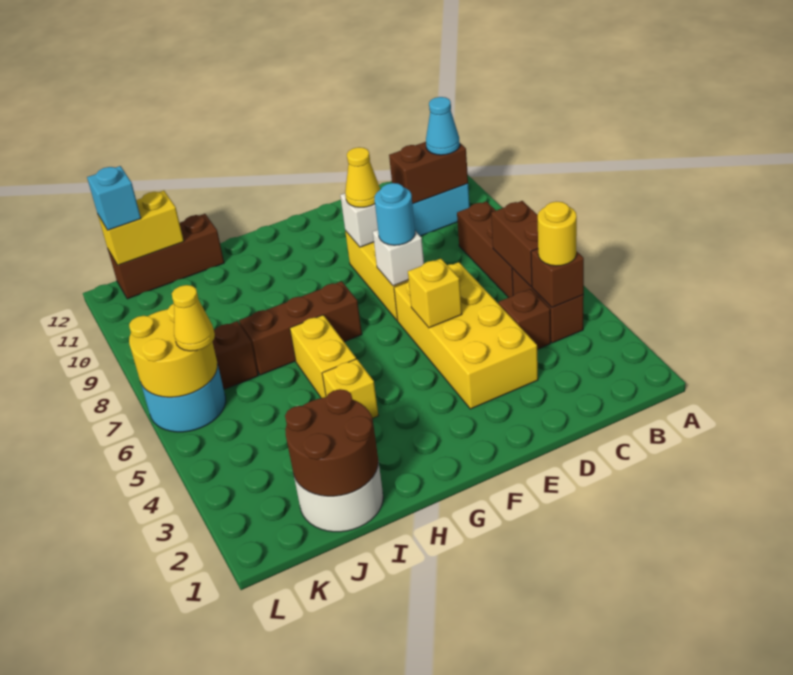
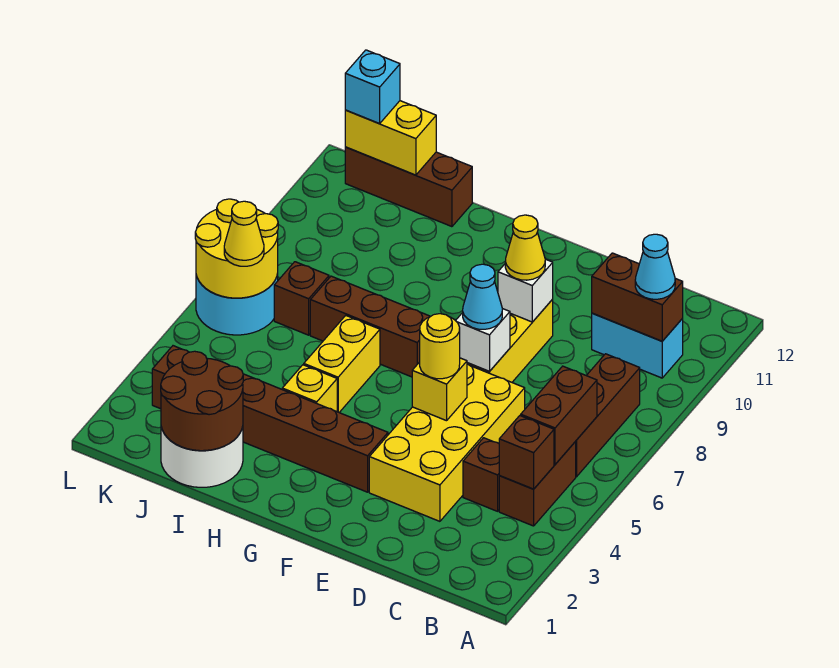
yellow round brick B4 level 3 -> yellow round brick E5 level 3
cyan round brick E7 level 3 -> cyan cone E7 level 3
none -> brown brick F3:K3 level 1

